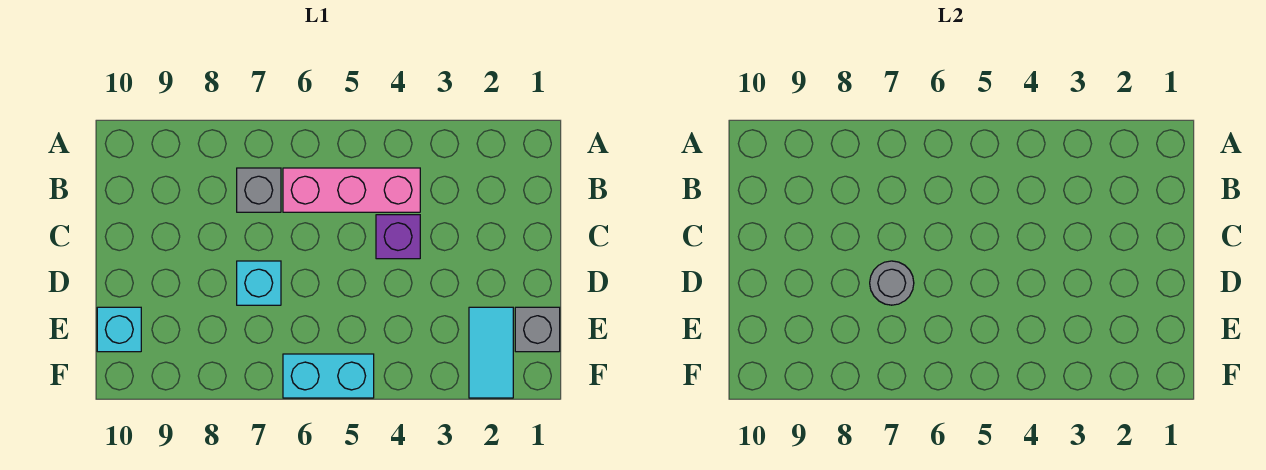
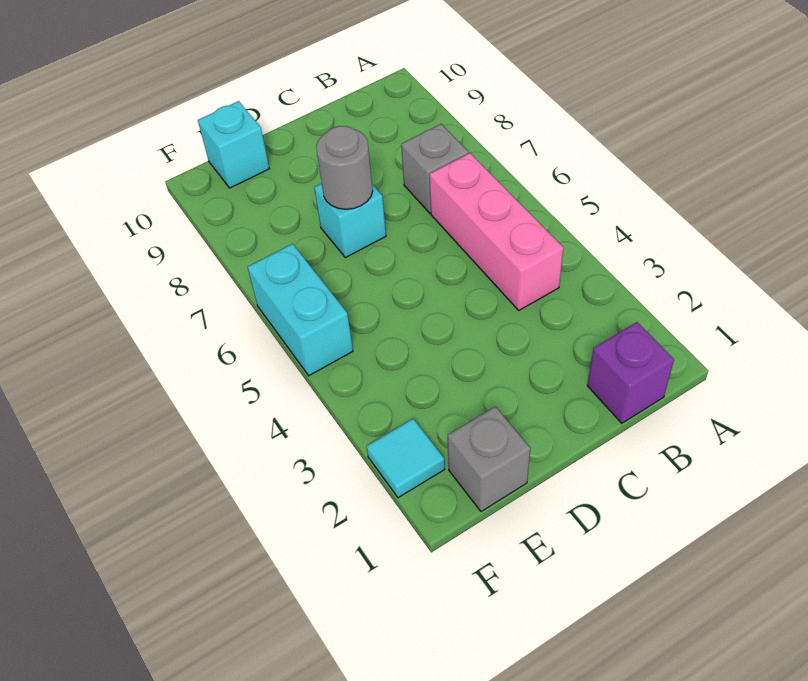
purple brick C4 level 1 -> purple brick B1 level 1
cyan tile E2:F2 level 1 -> cyan tile F2 level 1

